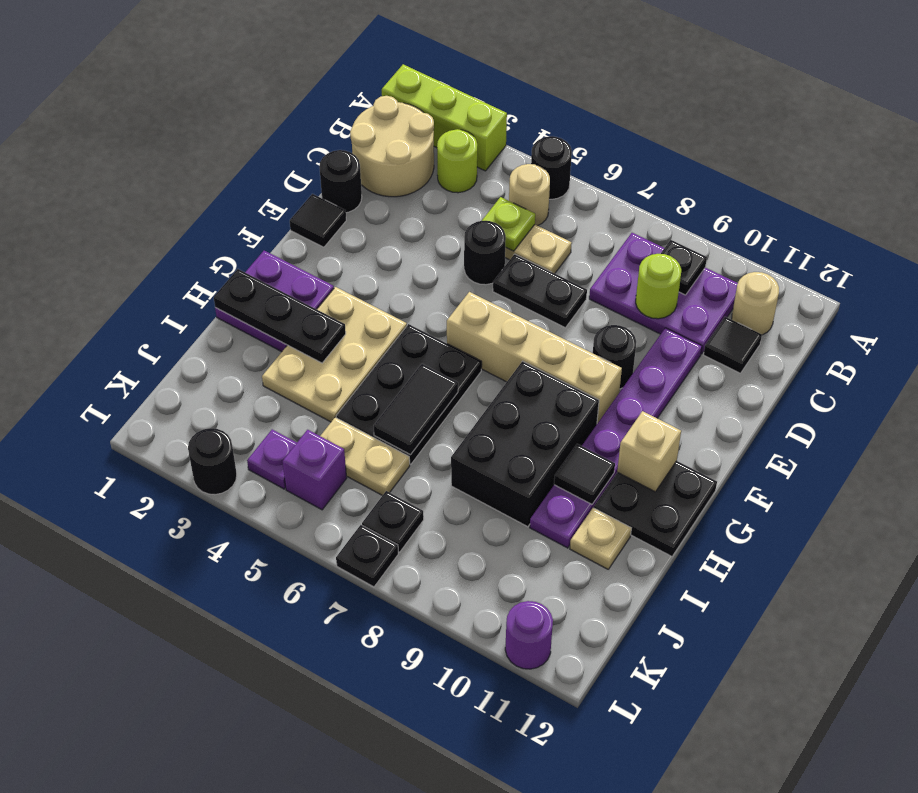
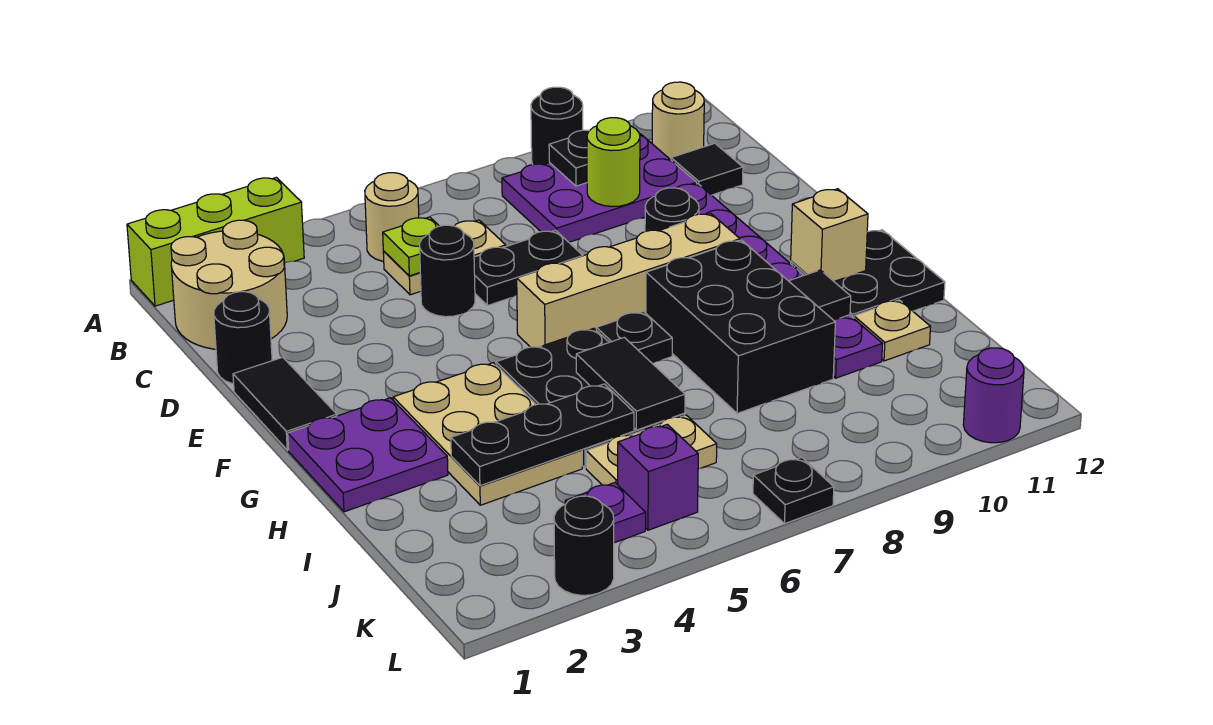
black round brick A5 level 1 -> black round brick A9 level 1
lime round brick B3 level 1 -> none
black tile E1 level 1 -> black tile E1:F1 level 1
black plate H1:H3 level 2 -> black plate I3:I5 level 2
black plate K7 level 1 -> black plate G7 level 1

